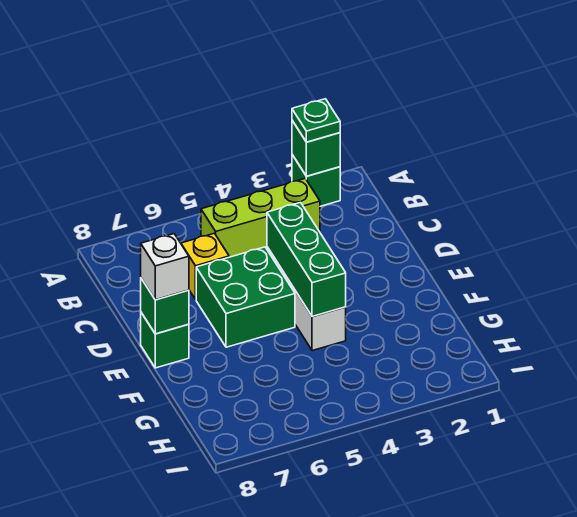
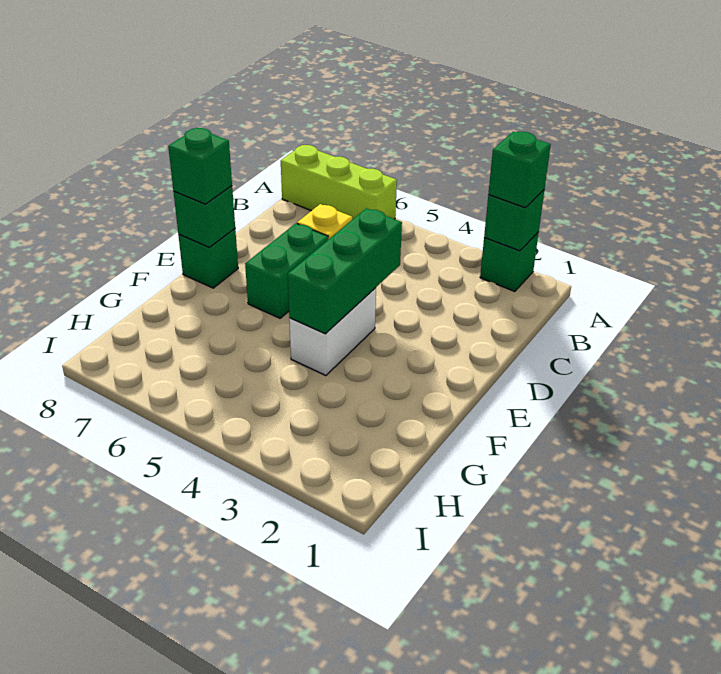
green plate A2 level 3 -> green brick A2 level 3
lime brick B3:B5 level 1 -> lime brick A6:A8 level 1
green brick D5:E6 level 1 -> green brick D6:E6 level 1
white brick E8 level 3 -> green brick E8 level 3

